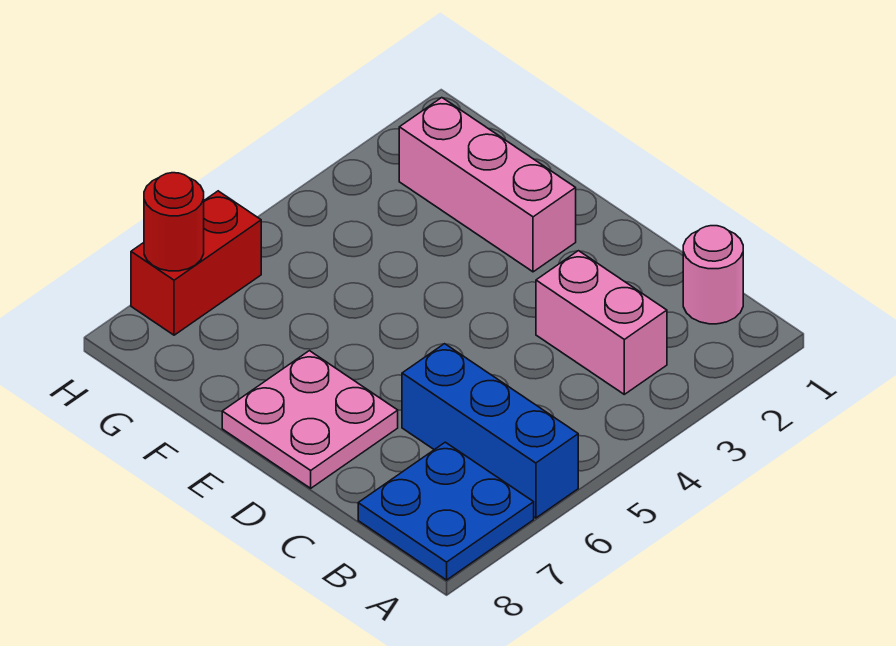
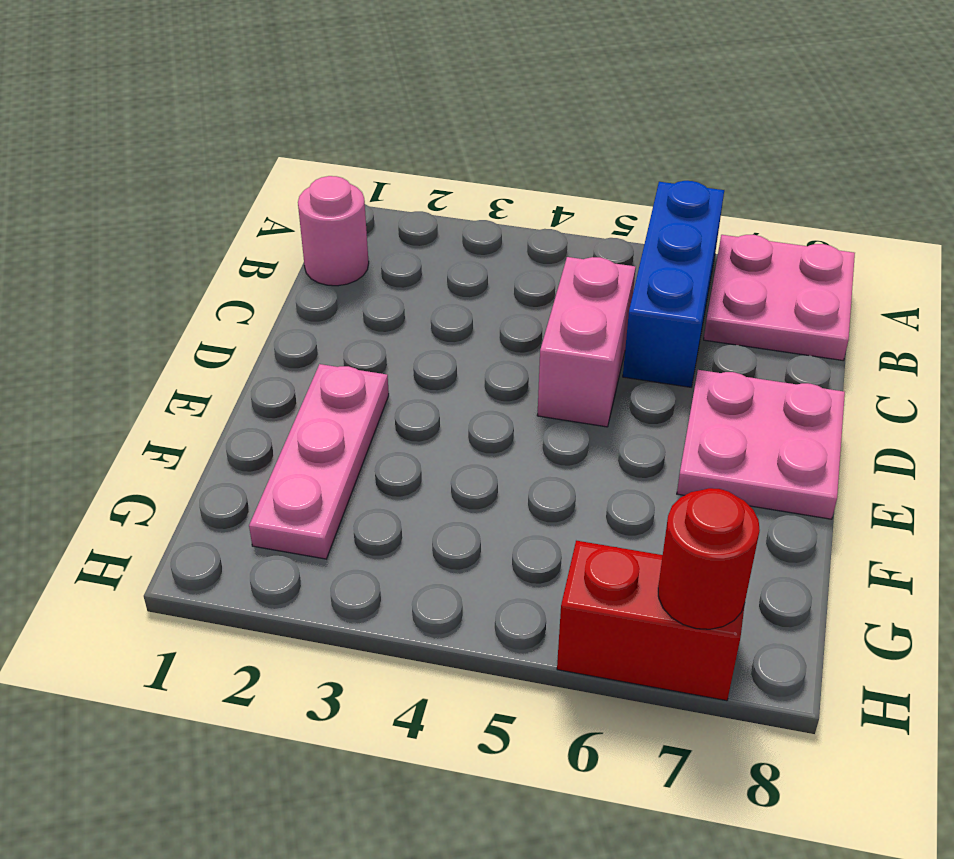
blue plate A7:B8 level 1 -> pink plate A7:B8 level 1
pink brick B3:C3 level 1 -> pink brick C5:D5 level 1
pink brick E2:G2 level 1 -> pink plate E2:G2 level 1

